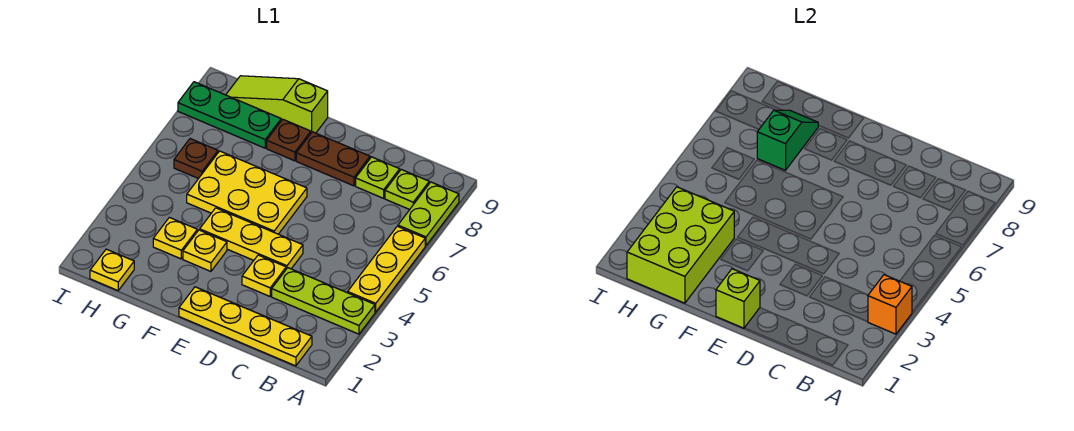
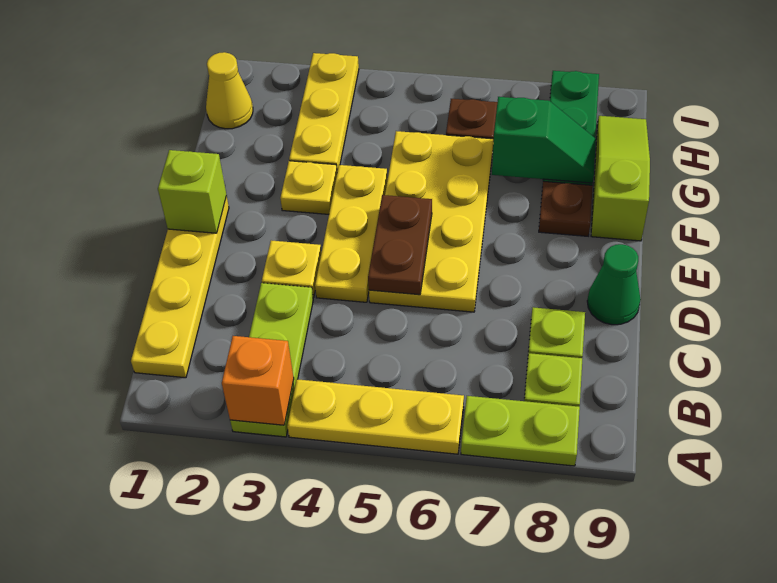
brown plate D8:E8 level 1 -> brown plate D5:E5 level 2
none -> green cone D9 level 1
yellow plate E5:G6 level 1 -> yellow plate D5:G6 level 1
lime brick G1:H3 level 2 -> none
yellow plate G3 level 1 -> yellow plate G3:I3 level 1
yellow plate H1 level 1 -> yellow cone H1 level 1

